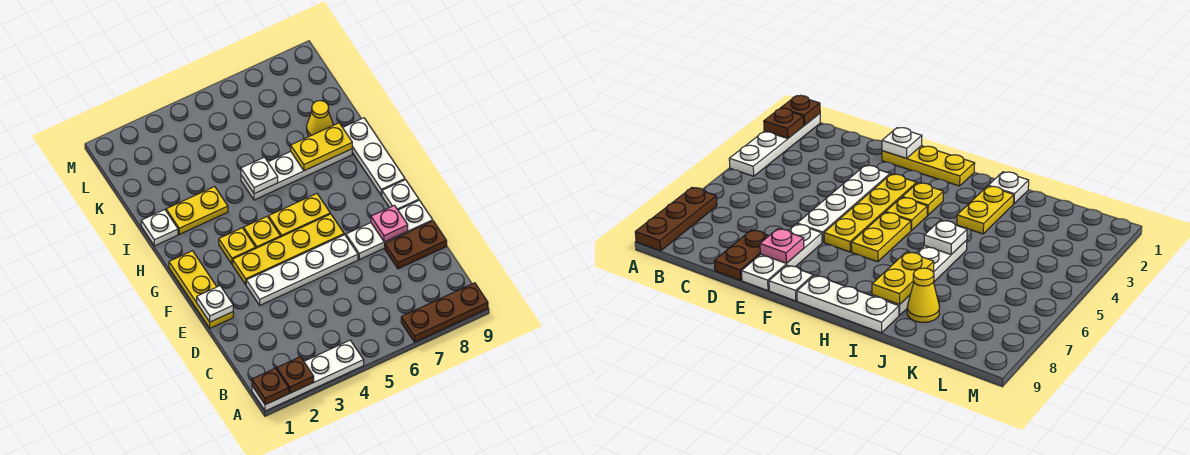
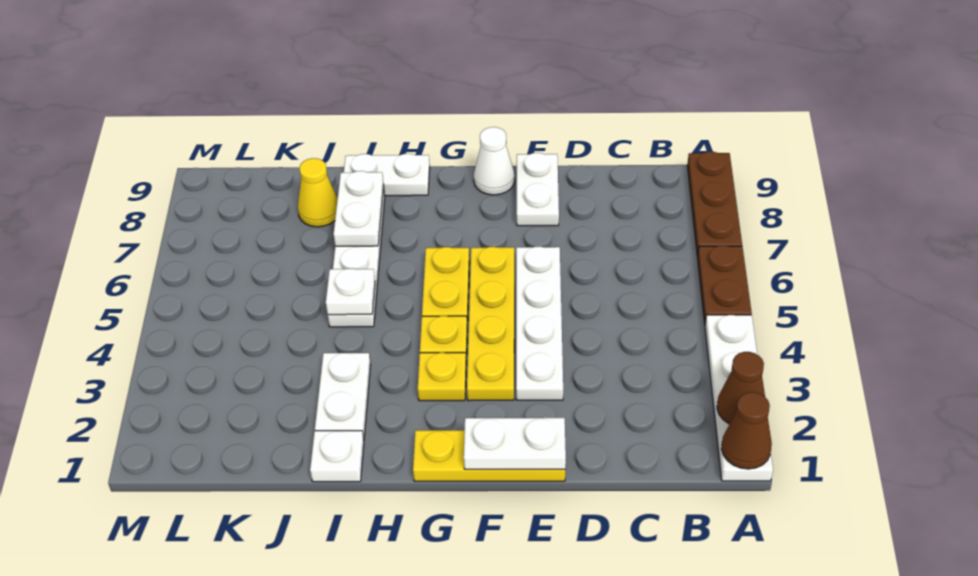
brown plate A1 level 2 -> brown cone A1 level 2
brown plate A2 level 2 -> brown cone A2 level 2
brown plate D8:D9 level 1 -> brown plate A5:A6 level 1
white plate E1 level 2 -> white plate E1:F1 level 2
white plate E7:E9 level 1 -> white plate E8:E9 level 1
pink plate E8 level 2 -> none
white plate F9 level 1 -> white cone F9 level 1
white plate G9:I9 level 1 -> white plate H9:I9 level 1
yellow plate I2:I3 level 1 -> white plate I2:I3 level 1
yellow plate I7:I8 level 2 -> white plate I7:I8 level 2

